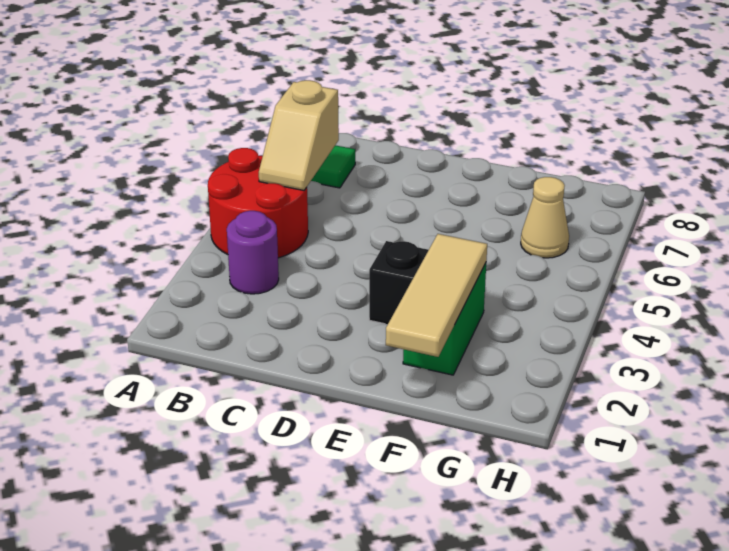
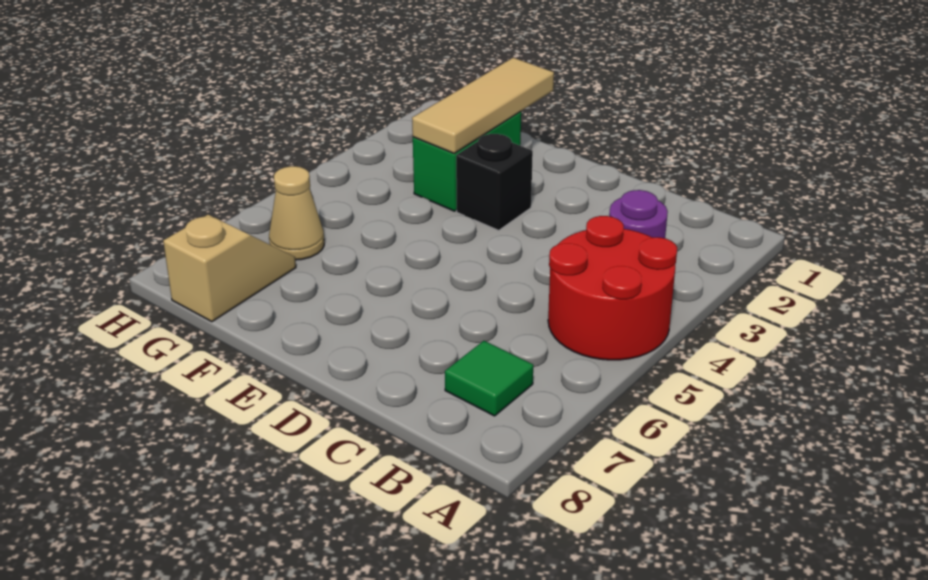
tan slope B5:B6 level 2 top 6 -> tan slope G7:G8 level 1 top 8

